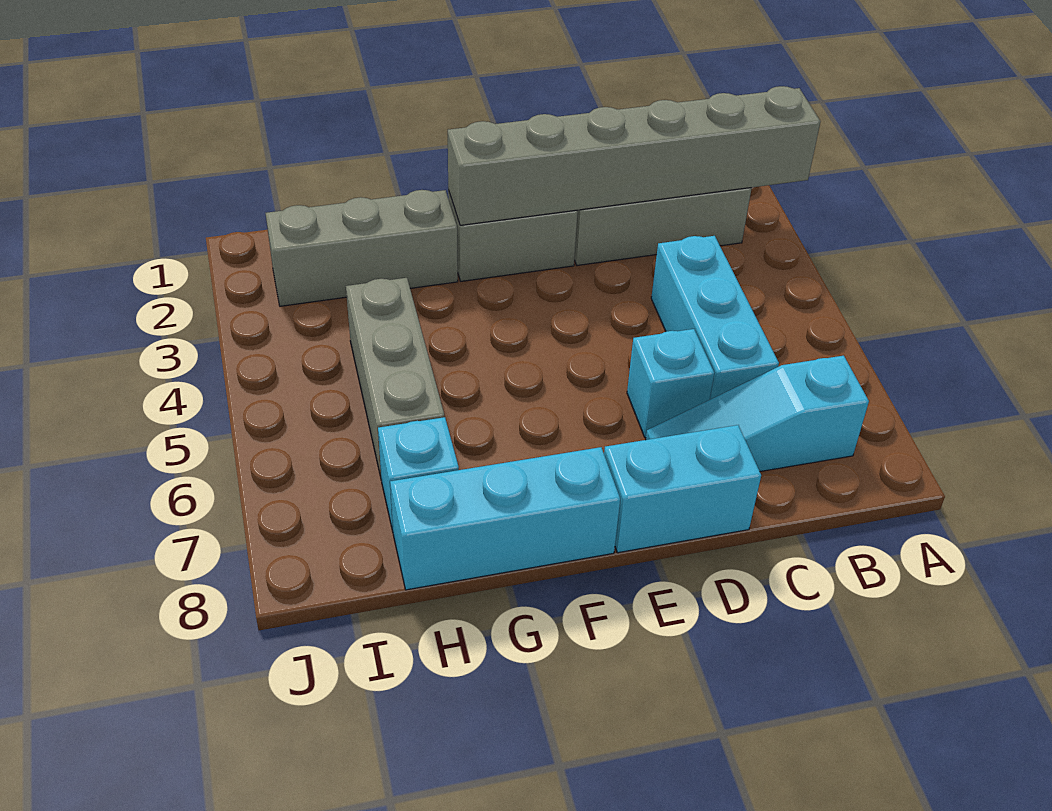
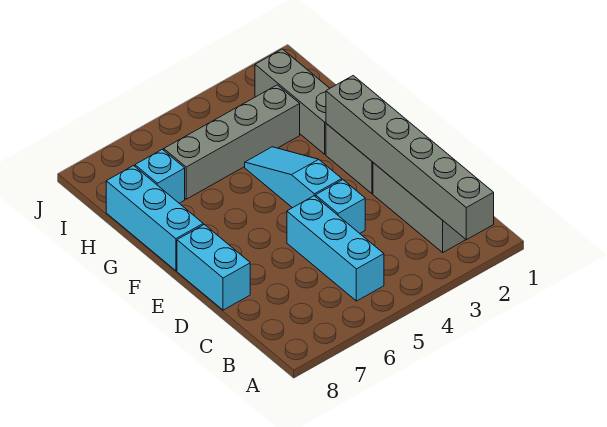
cyan slope B7:D7 level 1 top B -> cyan slope E4:G4 level 1 top E
cyan brick C4:C6 level 1 -> cyan brick B5:D5 level 1
cyan brick D6 level 1 -> cyan brick D4 level 1
grey brick H4:H6 level 1 -> grey brick H3:H6 level 1

